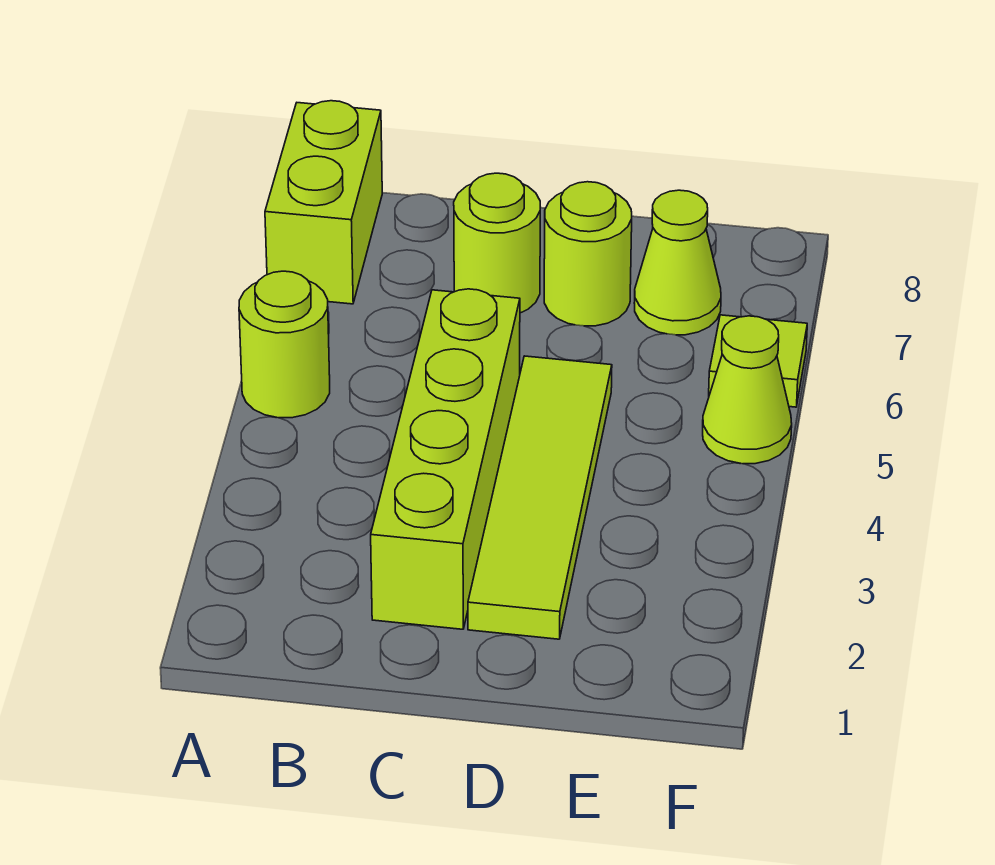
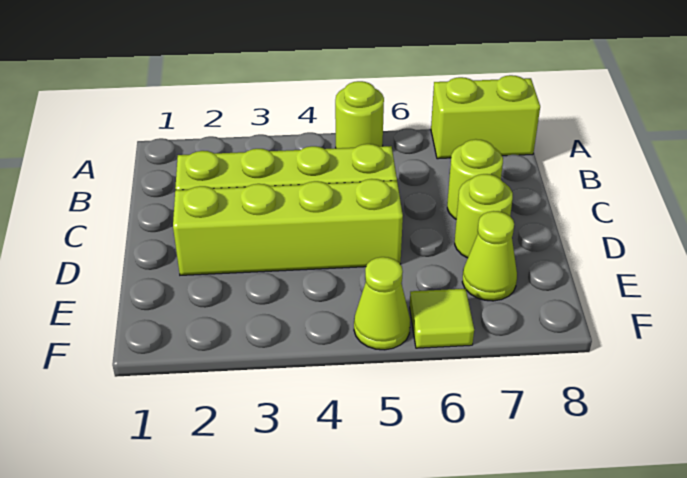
lime tile D2:D5 level 1 -> lime brick D2:D5 level 1

